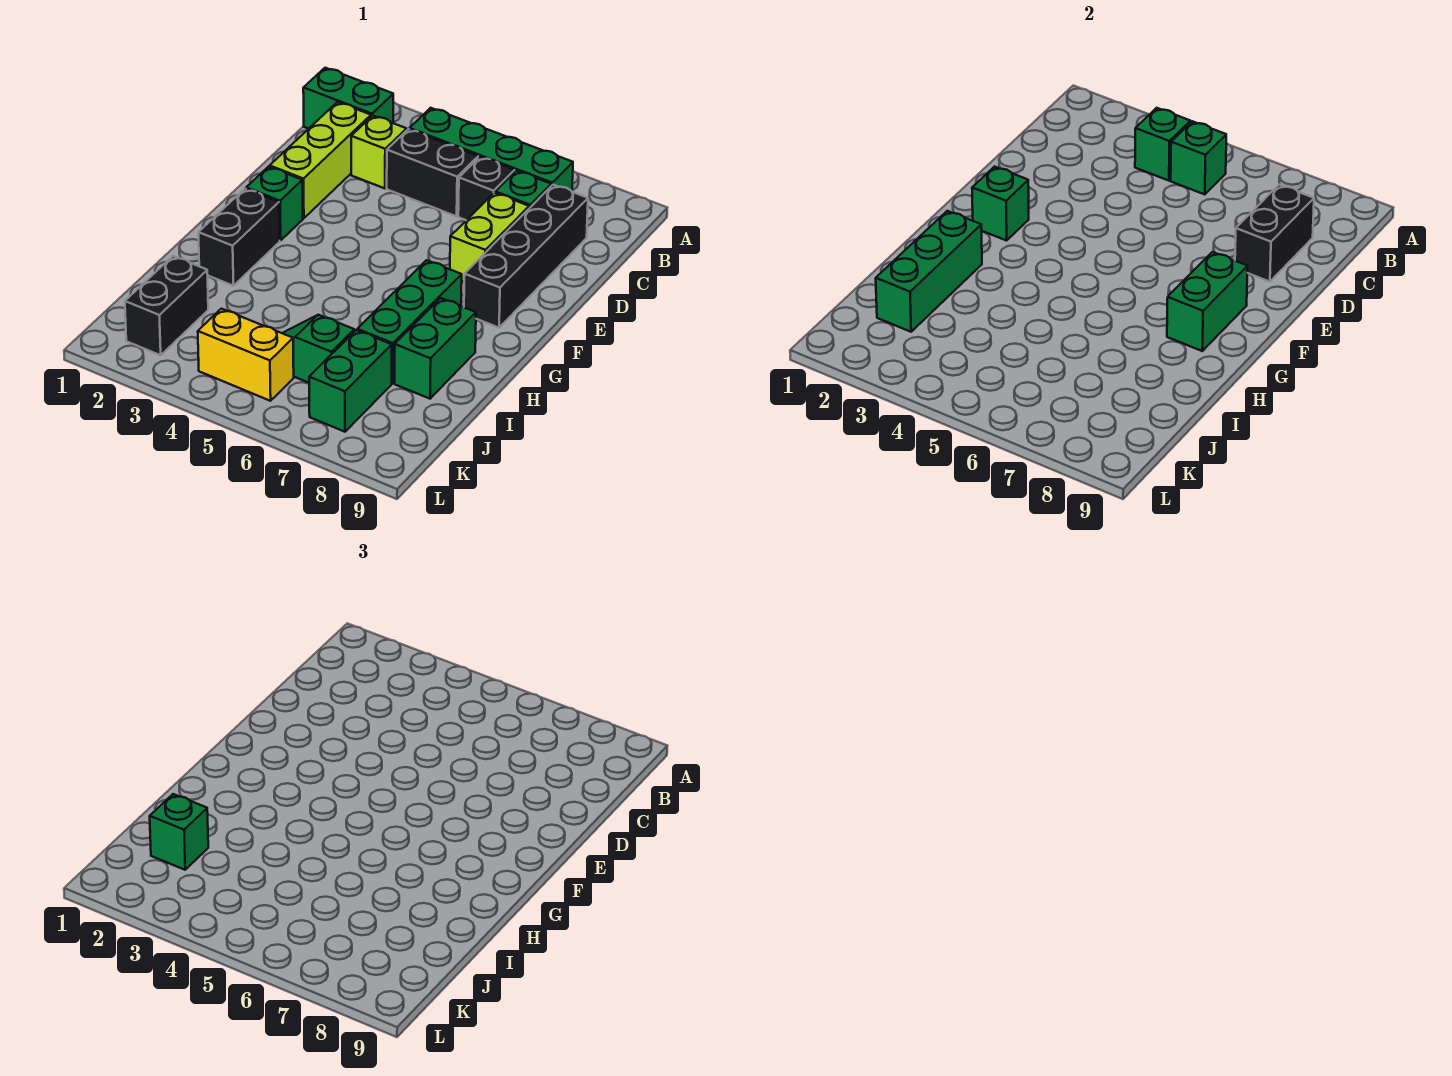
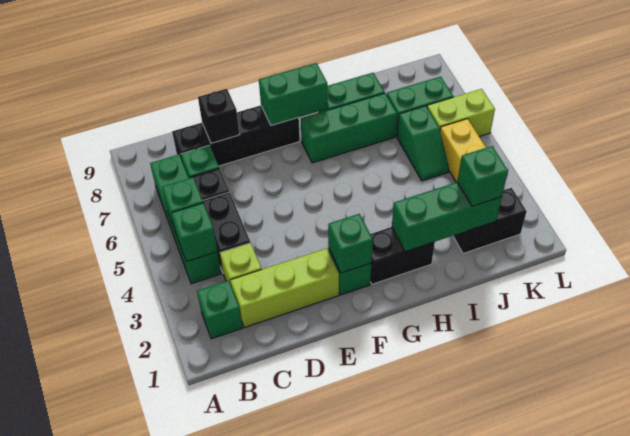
green brick B1:B2 level 1 -> green brick B2 level 1
black brick C8:D8 level 2 -> black brick D8 level 2
lime brick D7:E7 level 1 -> lime brick K6:L6 level 1

